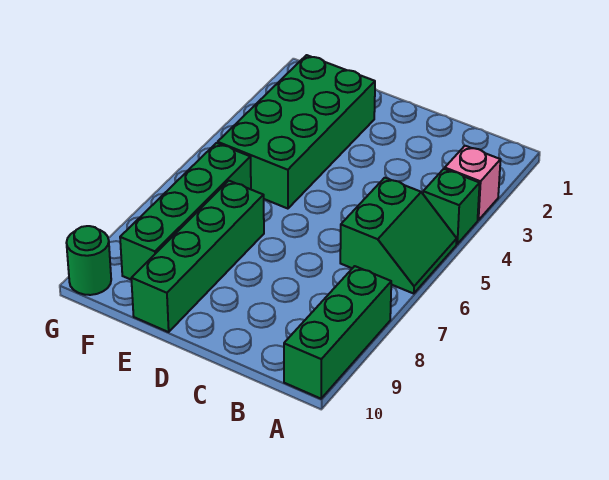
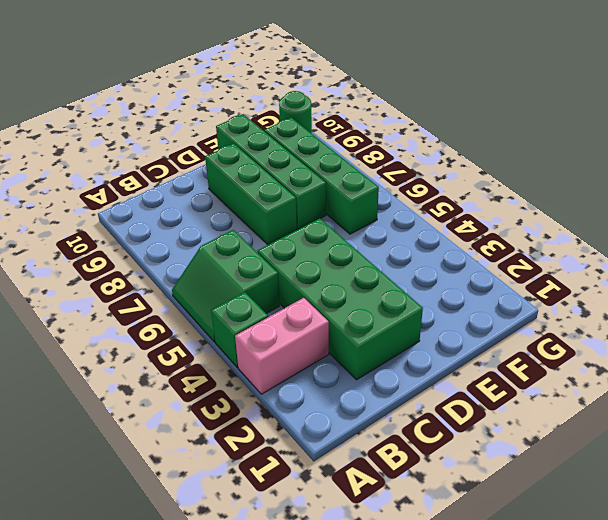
pink brick A3 level 1 -> pink brick A3:B3 level 1
green brick A8:A10 level 1 -> green brick D7:D9 level 1
green brick E2:F5 level 1 -> green brick C2:D5 level 1

